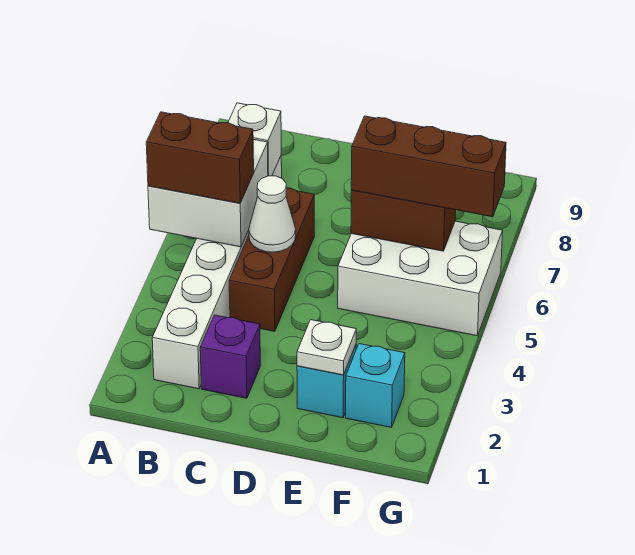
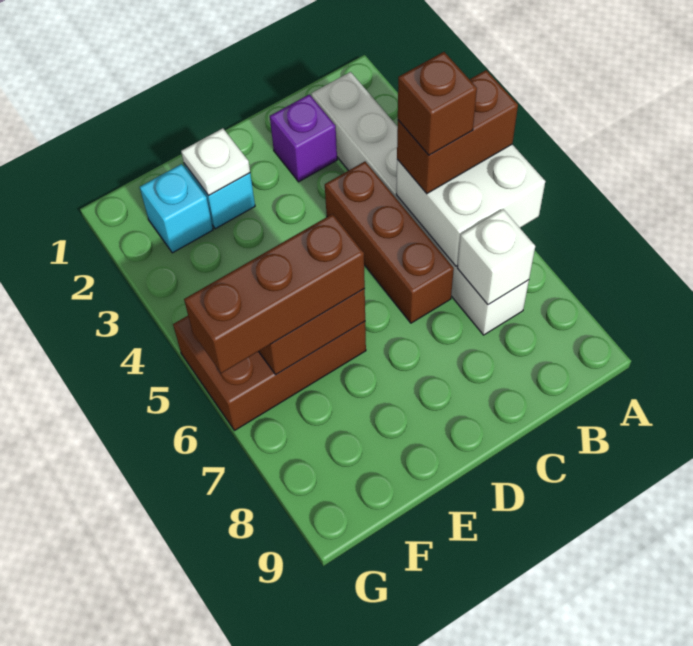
none -> brown brick B5 level 4
white cone C5 level 2 -> none
white brick E5:G6 level 1 -> brown brick E5:G6 level 1

